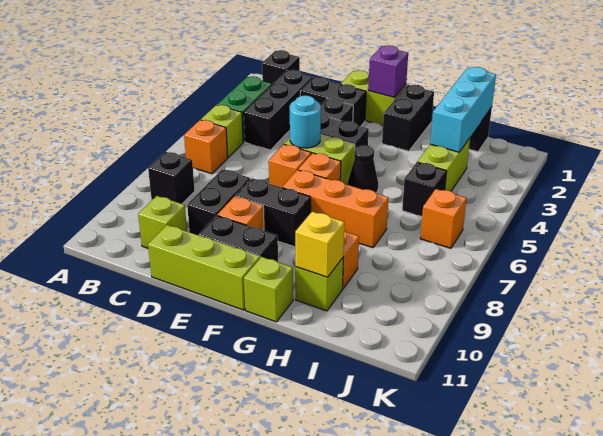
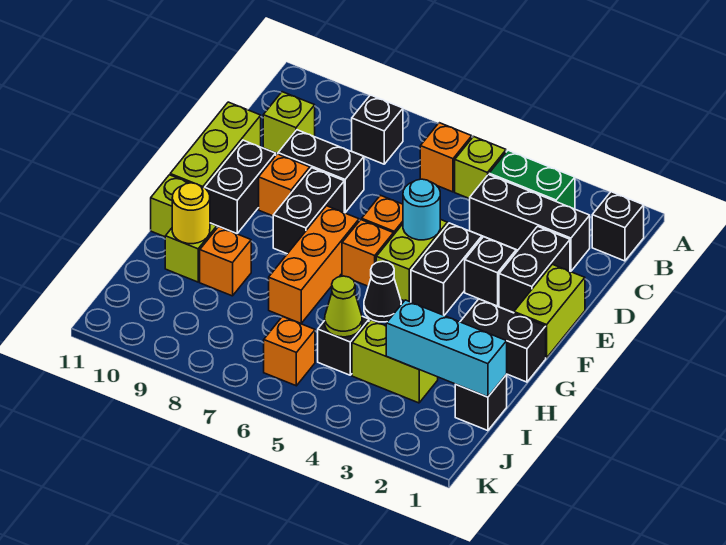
purple brick F1 level 2 -> none
yellow brick H10 level 2 -> yellow round brick H10 level 2
none -> lime cone I5 level 2

